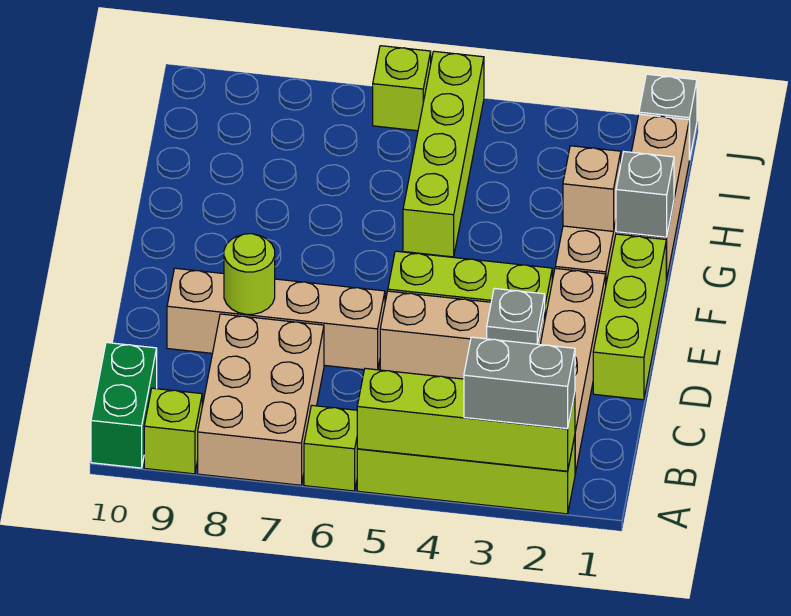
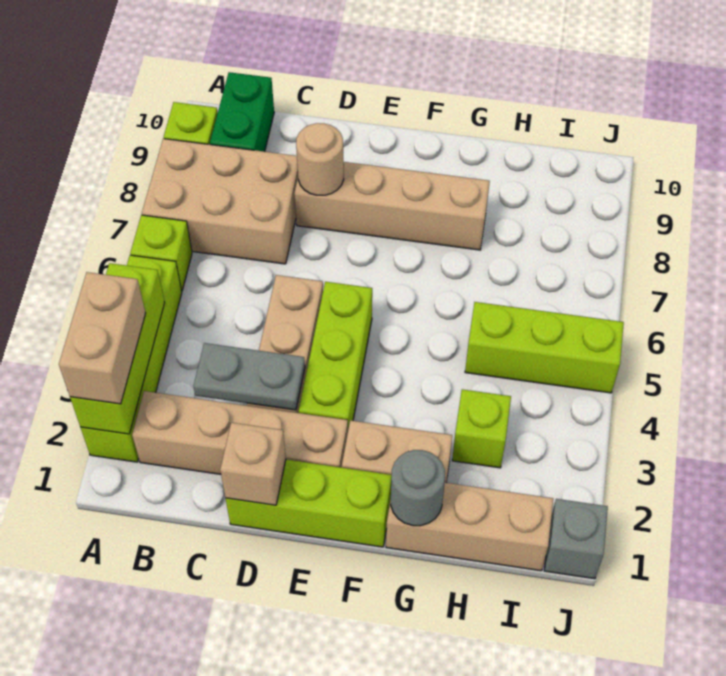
lime brick A2:A5 level 2 -> lime brick A2:A4 level 2
grey brick A2:A3 level 3 -> tan brick A2:A3 level 3
green brick A10:B10 level 1 -> green brick B9:B10 level 1
grey plate D3 level 2 -> grey plate C3:D3 level 2
tan brick D6:D9 level 1 -> tan brick D8:G8 level 1
lime round brick D8 level 2 -> tan round brick D8 level 2
grey brick G1 level 2 -> grey round brick G1 level 2
tan brick G2 level 2 -> tan brick D1 level 2
lime brick G5:J5 level 1 -> lime brick H5:J5 level 1
lime brick J6 level 1 -> lime brick H3 level 1

